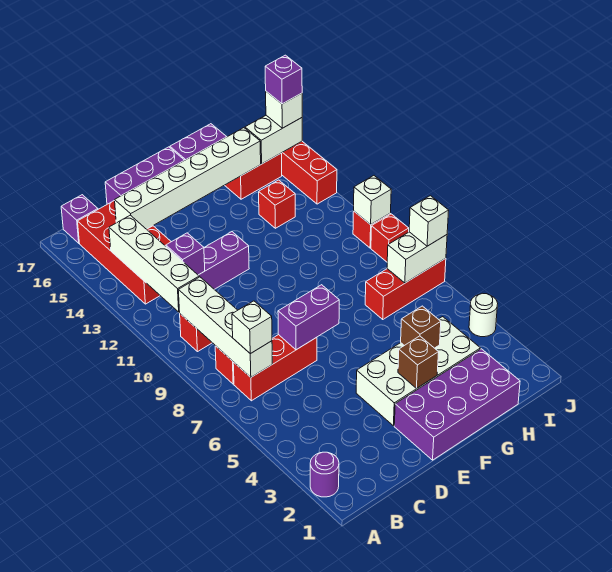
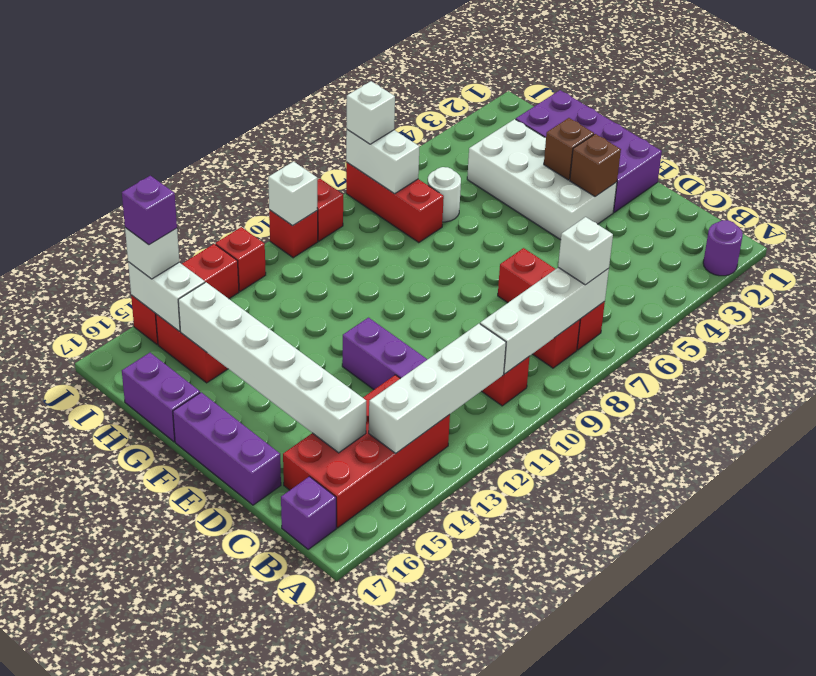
purple brick C12 level 2 -> none
purple brick D7:E7 level 2 -> none
brown brick G4 level 2 -> brown brick E3 level 2
red brick H13 level 1 -> red brick J12 level 1
white round brick J4 level 1 -> white round brick H6 level 1

